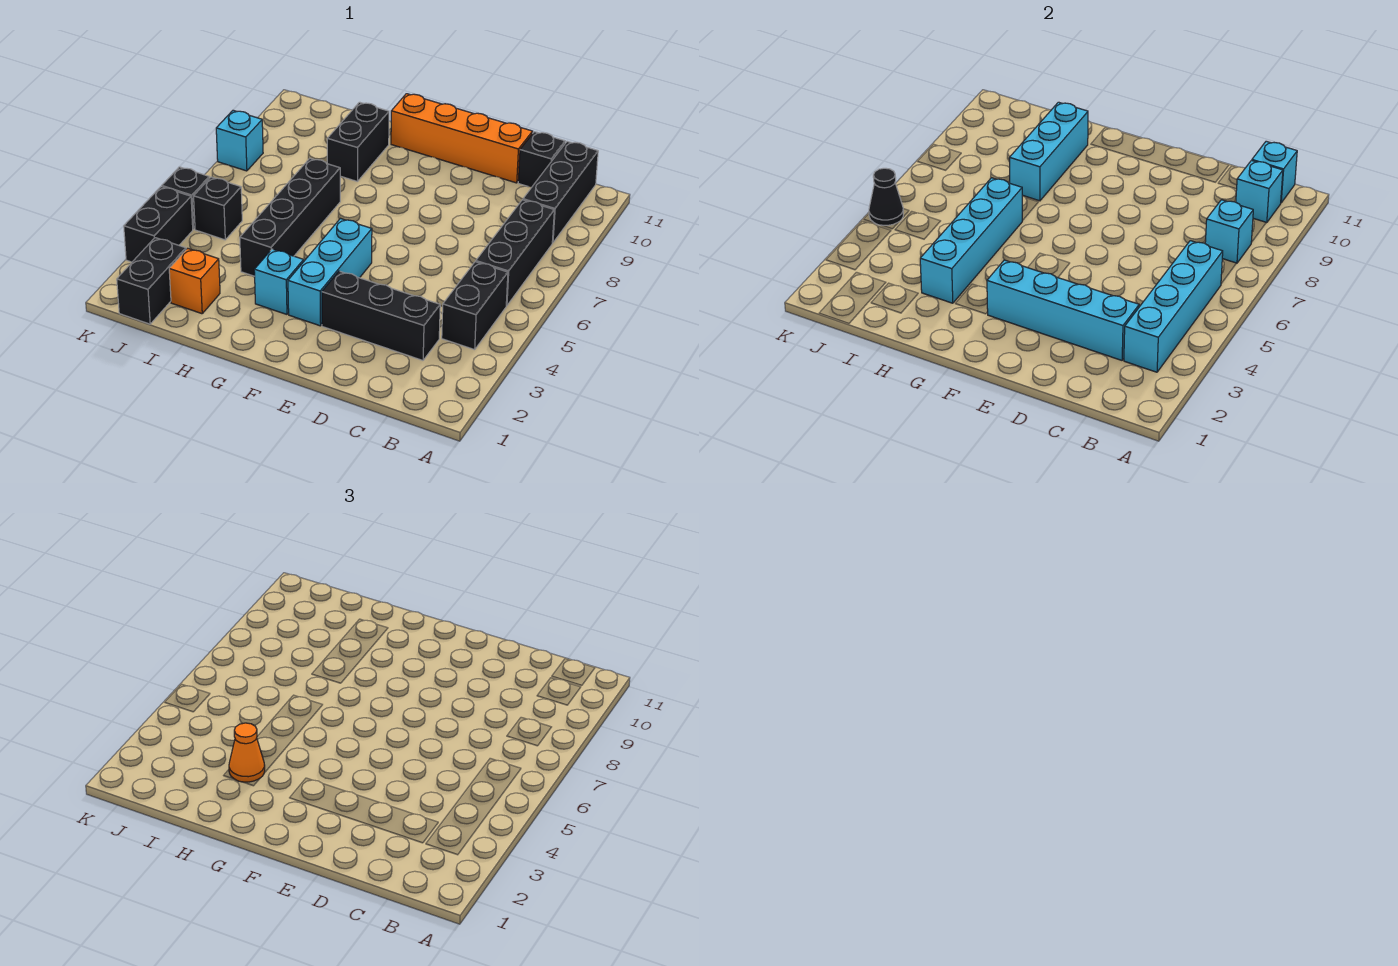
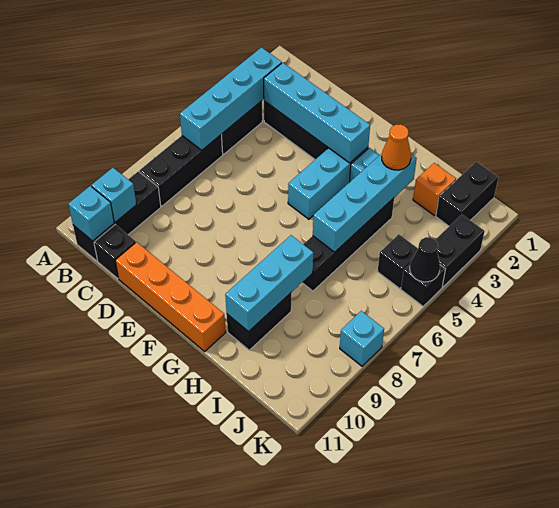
cyan brick B8 level 2 -> none

